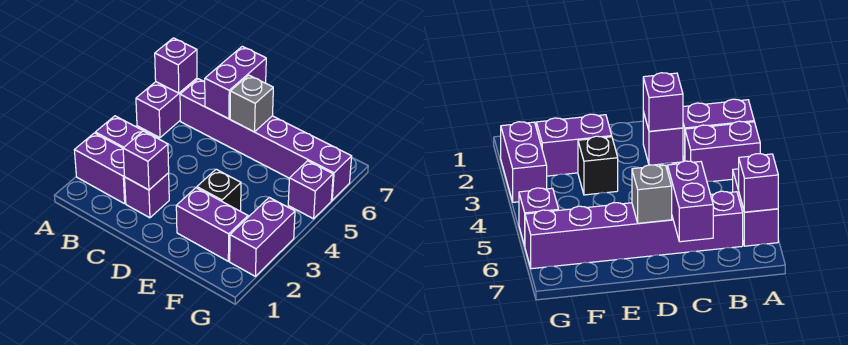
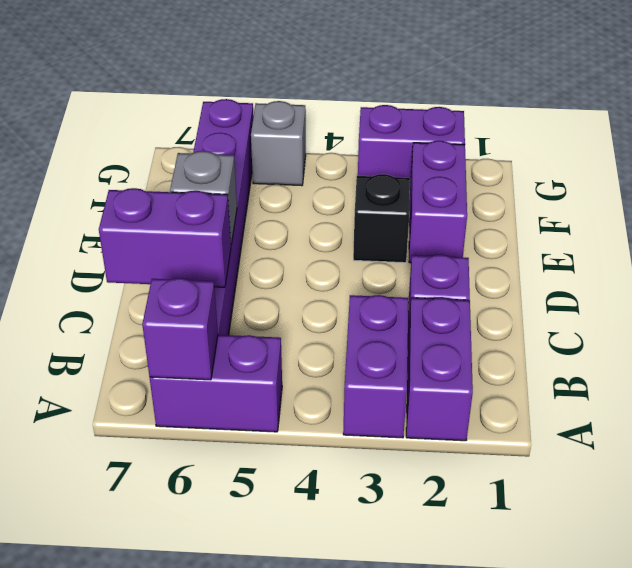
purple brick C2 level 2 -> none
purple brick G5 level 1 -> grey brick G5 level 1

